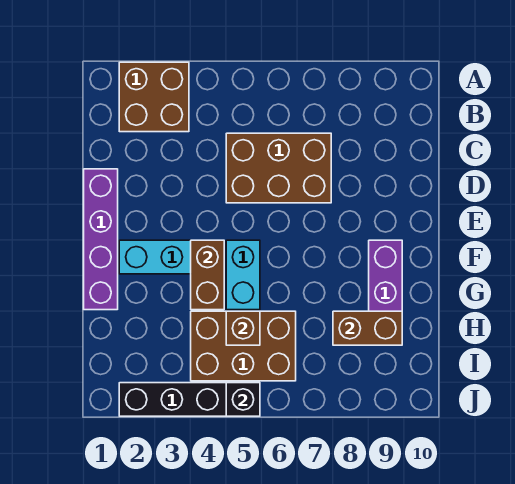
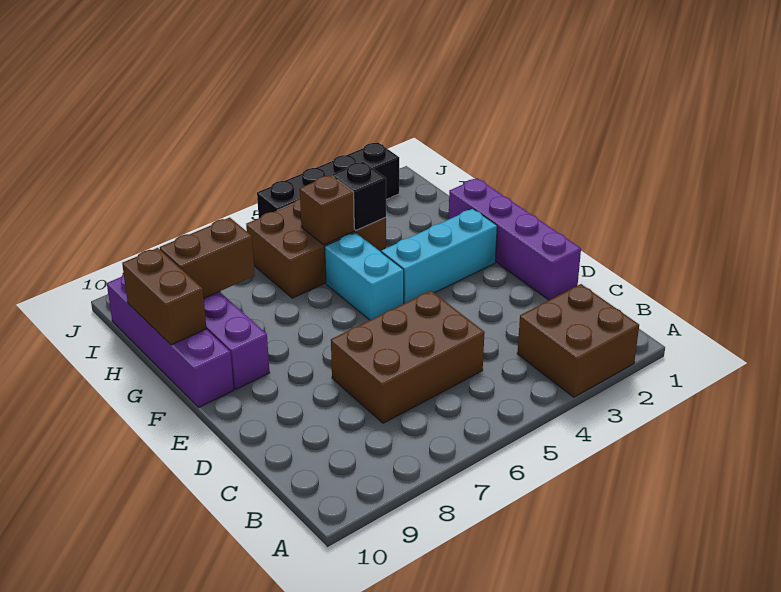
brown brick F4:G4 level 2 -> brown brick G10:H10 level 2
none -> purple brick F10:I10 level 1
black brick J5 level 2 -> black brick H4 level 2

